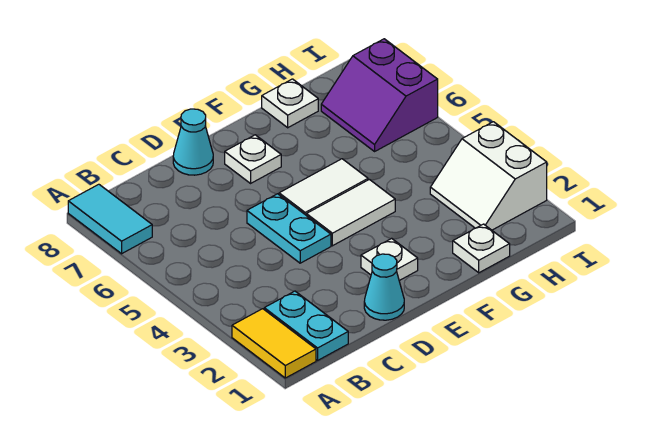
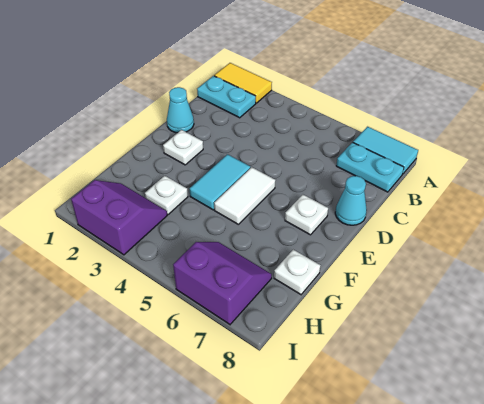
cyan plate D4:D5 level 1 -> cyan plate B7:B8 level 1
white tile E4:F4 level 1 -> cyan tile E4:F4 level 1
white plate G1 level 1 -> white plate G3 level 1
white slope H2:I3 level 1 top I -> purple slope H2:I3 level 1 top I

